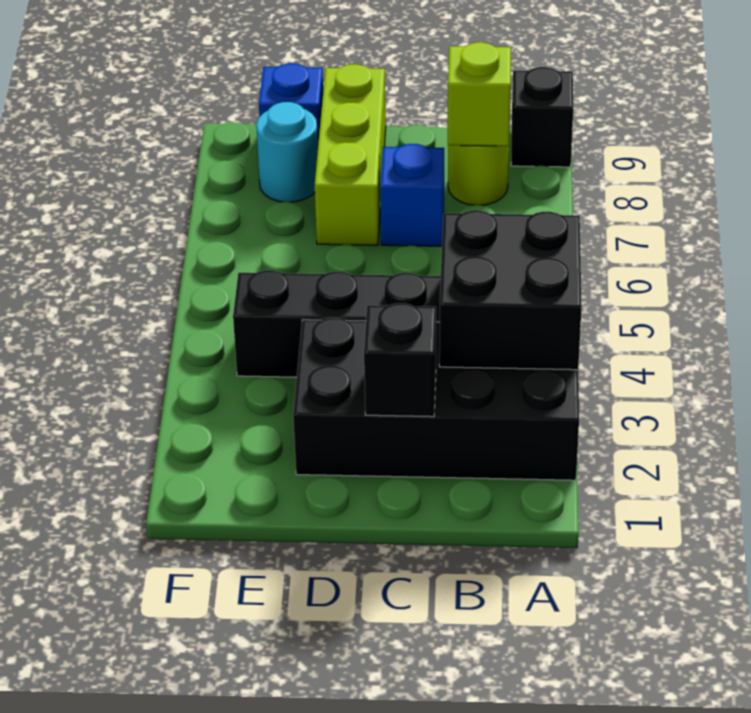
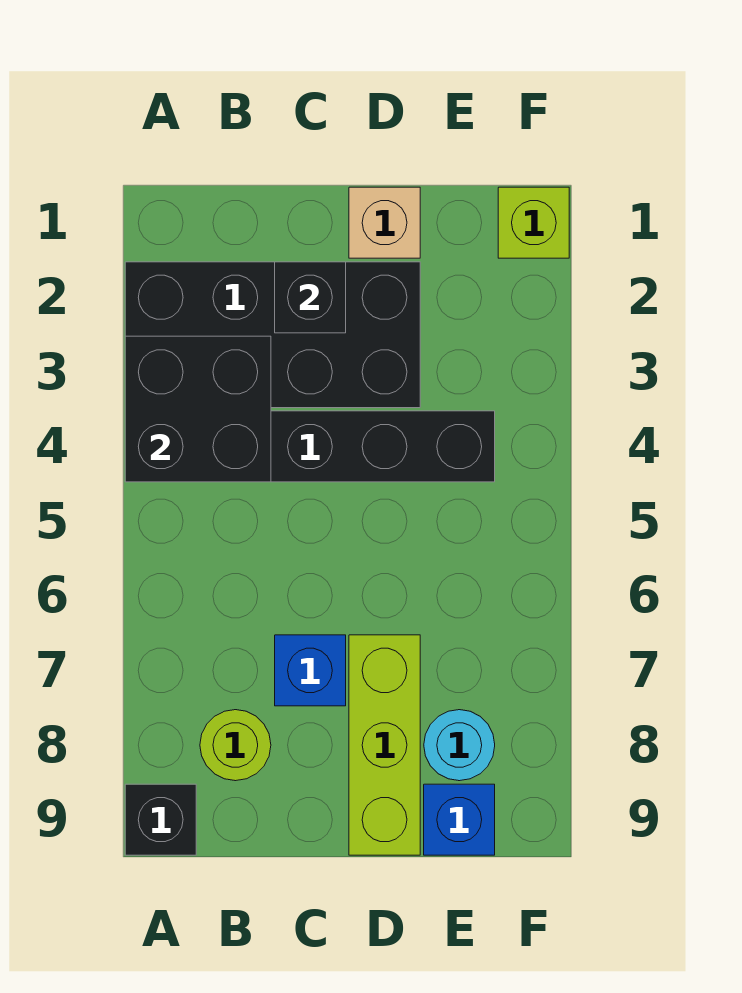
lime brick B8 level 2 -> lime brick F1 level 1
none -> tan brick D1 level 1

